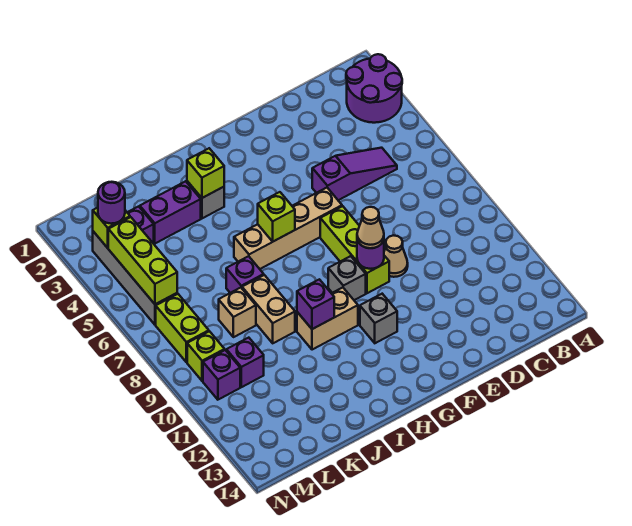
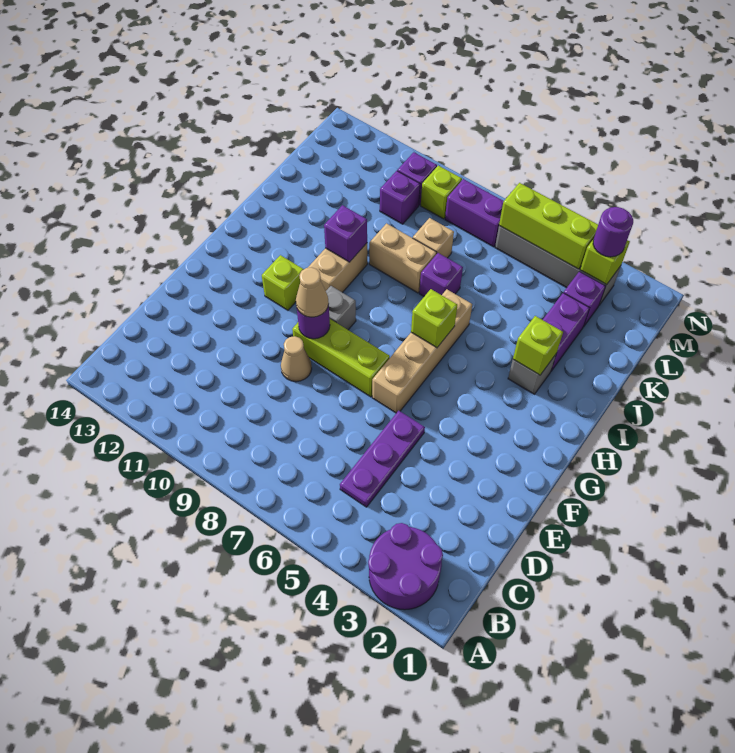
purple slope C5:E5 level 1 top E -> purple plate C5:E5 level 1
grey brick G11 level 1 -> lime brick G11 level 1
lime brick M7:M8 level 1 -> purple brick M7:M8 level 1

